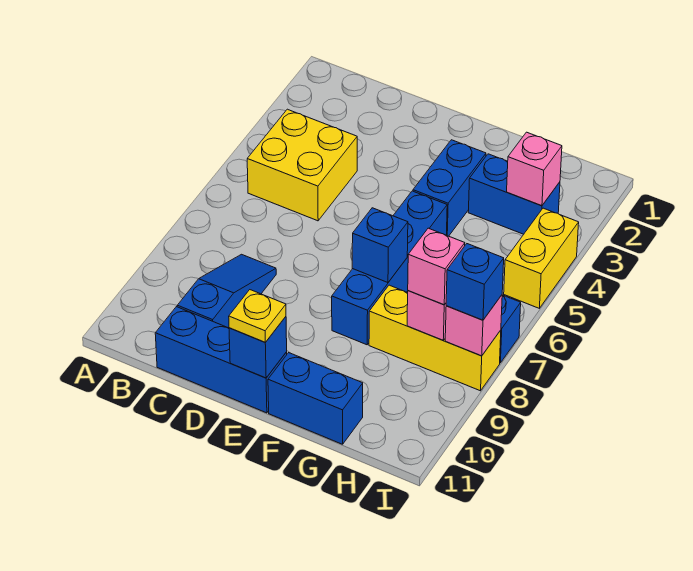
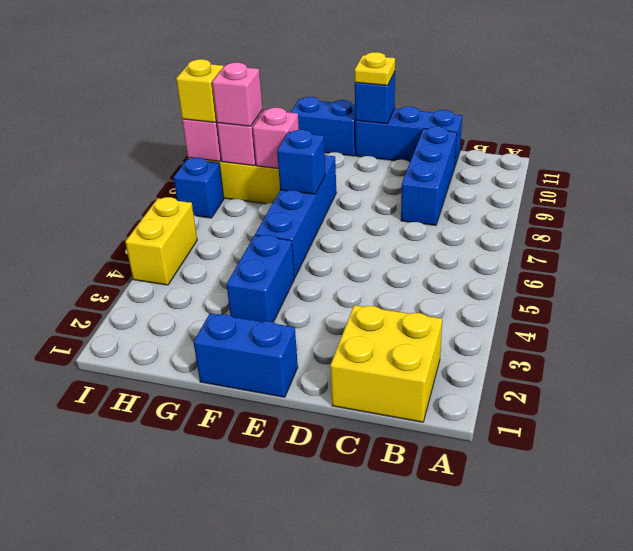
yellow brick B4:C5 level 1 -> yellow brick B1:C2 level 1
blue slope C8:C10 level 1 top 10 -> blue brick C8:C10 level 1
blue brick G3:H3 level 1 -> blue brick E1:F1 level 1
pink brick H3 level 2 -> pink brick G8 level 2
blue brick I8 level 3 -> yellow brick I8 level 3

